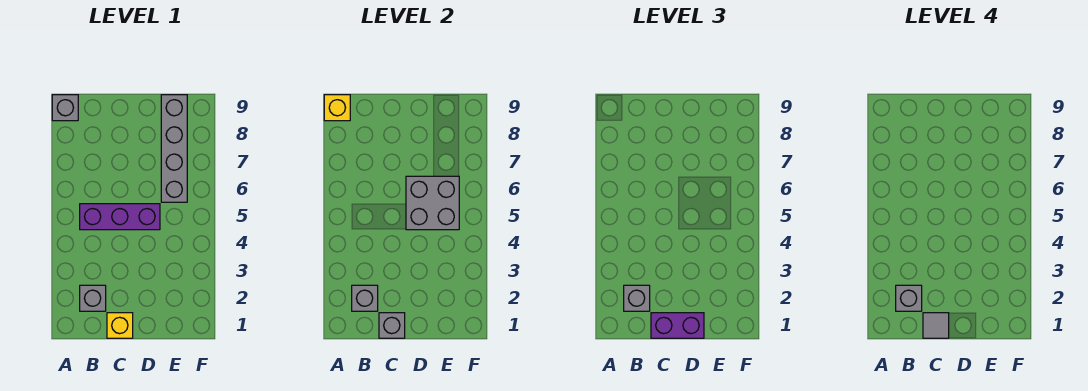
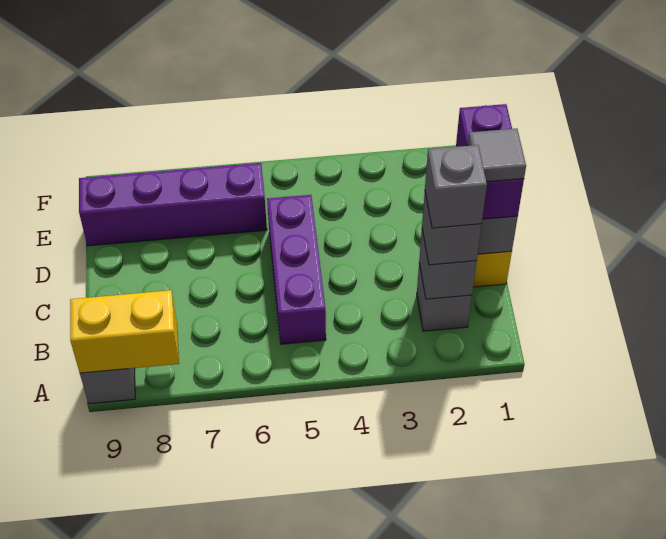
yellow brick A9 level 2 -> yellow brick A8:A9 level 2
grey brick D5:E6 level 2 -> none
grey brick E6:E9 level 1 -> purple brick E6:E9 level 1

